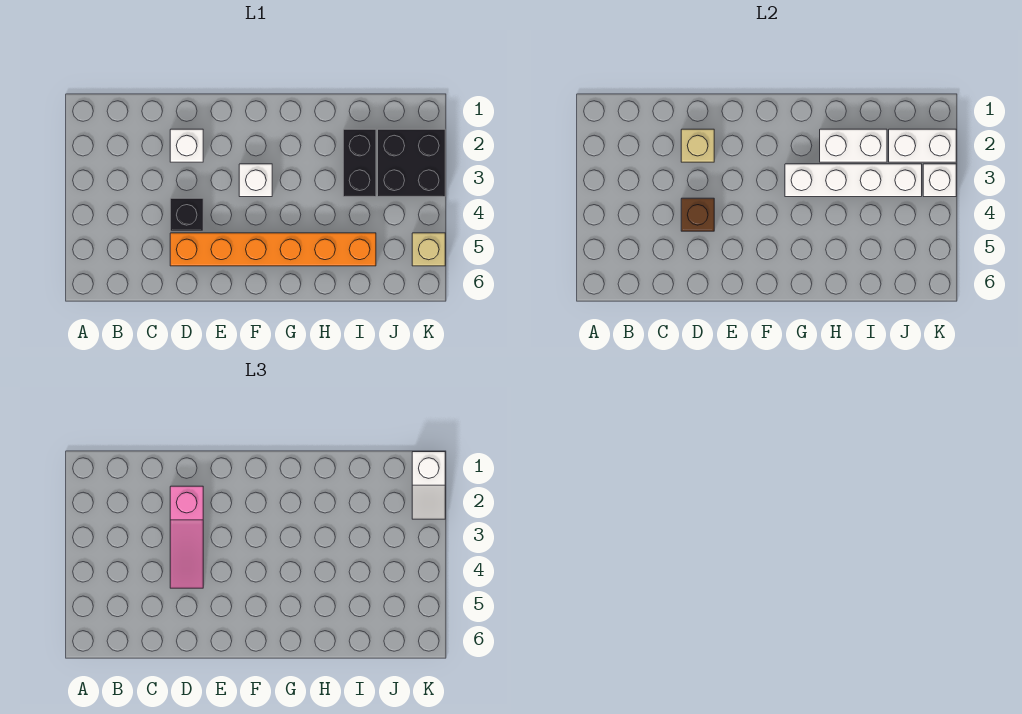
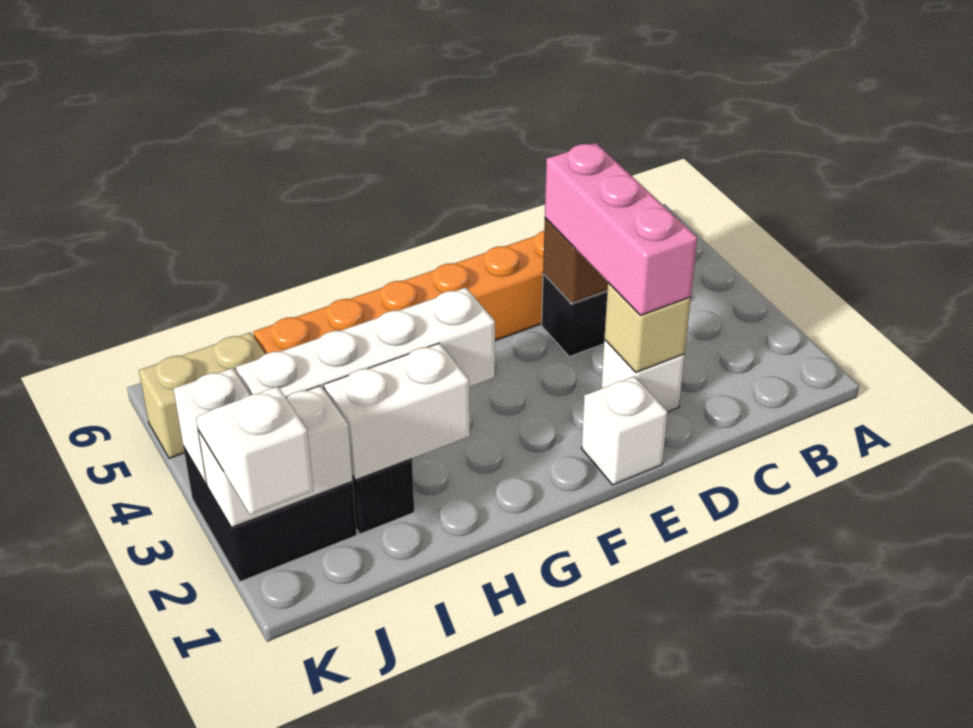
pink slope D2:D4 level 3 top 2 -> pink brick D2:D4 level 3
white brick F3 level 1 -> white brick E1 level 1
tan brick K5 level 1 -> tan brick J5:K5 level 1

